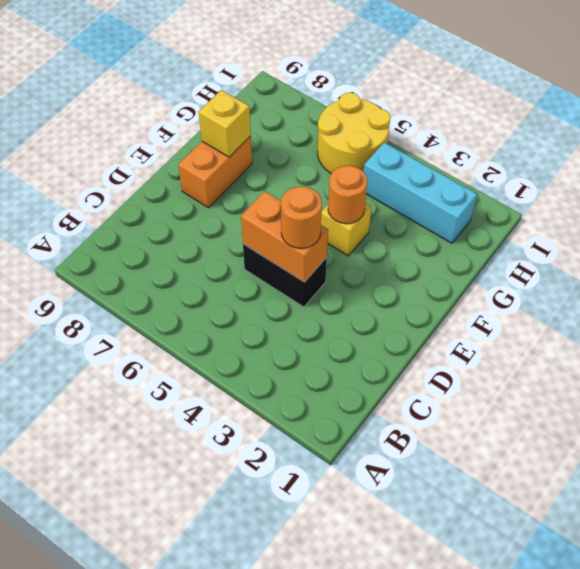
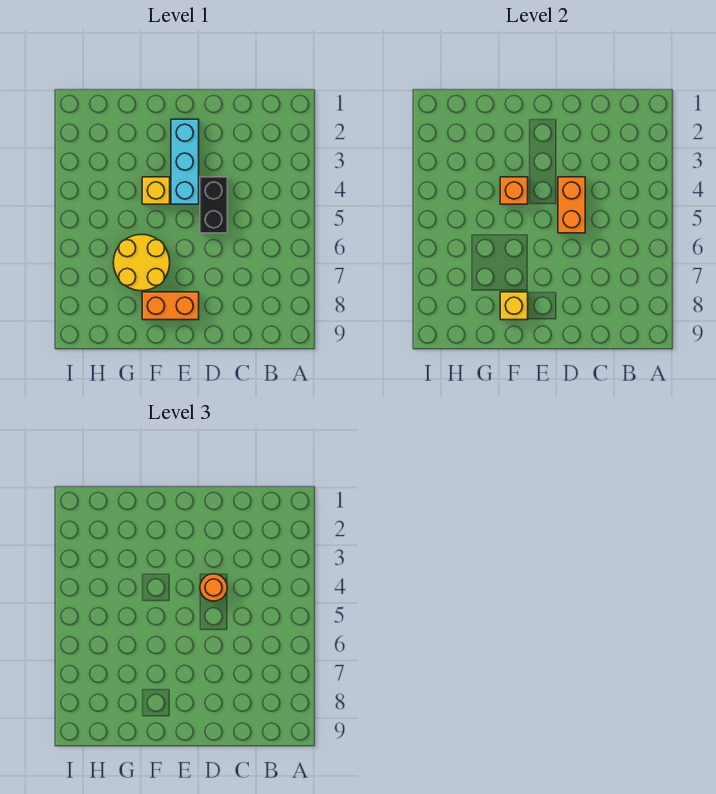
orange round brick F4 level 2 -> orange brick F4 level 2
cyan brick H2:H4 level 1 -> cyan brick E2:E4 level 1
yellow round brick H5:I6 level 1 -> yellow round brick F6:G7 level 1

